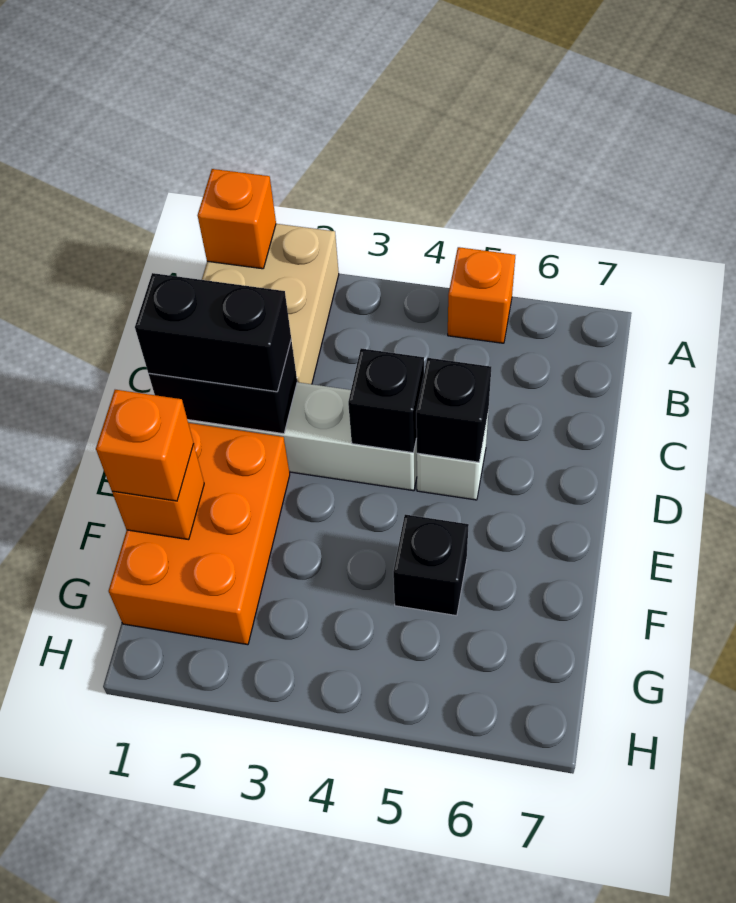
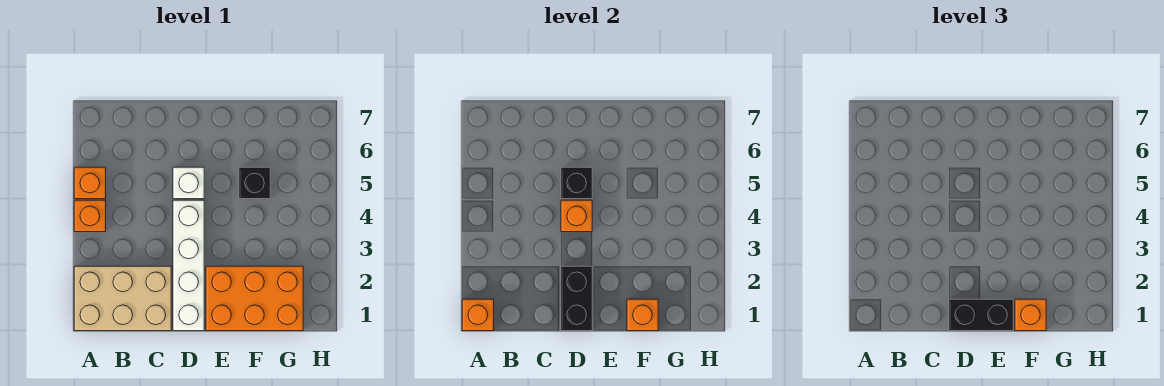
none -> orange brick A4 level 1
black brick D1:D2 level 3 -> black brick D1:E1 level 3
black brick D4 level 2 -> orange brick D4 level 2

